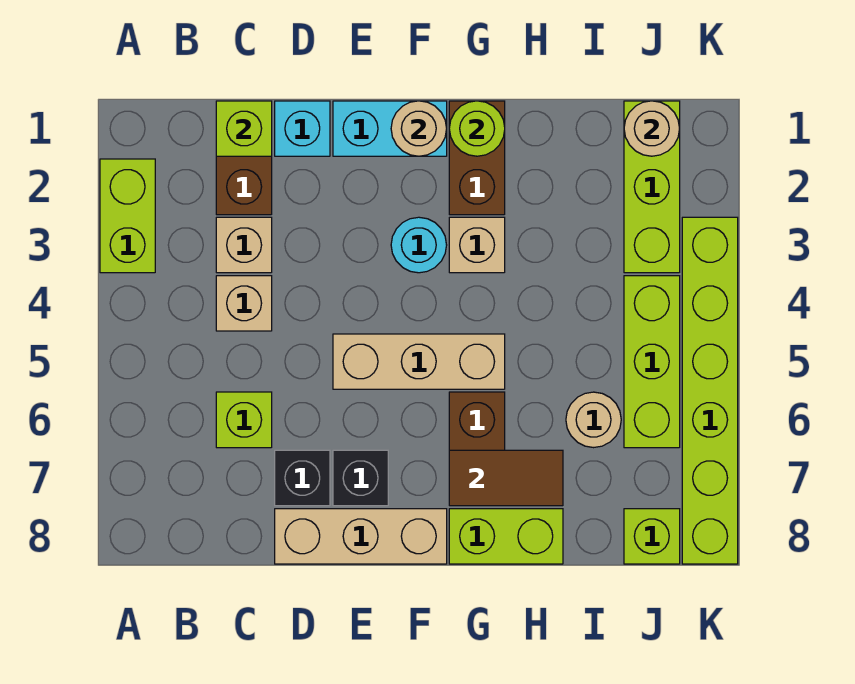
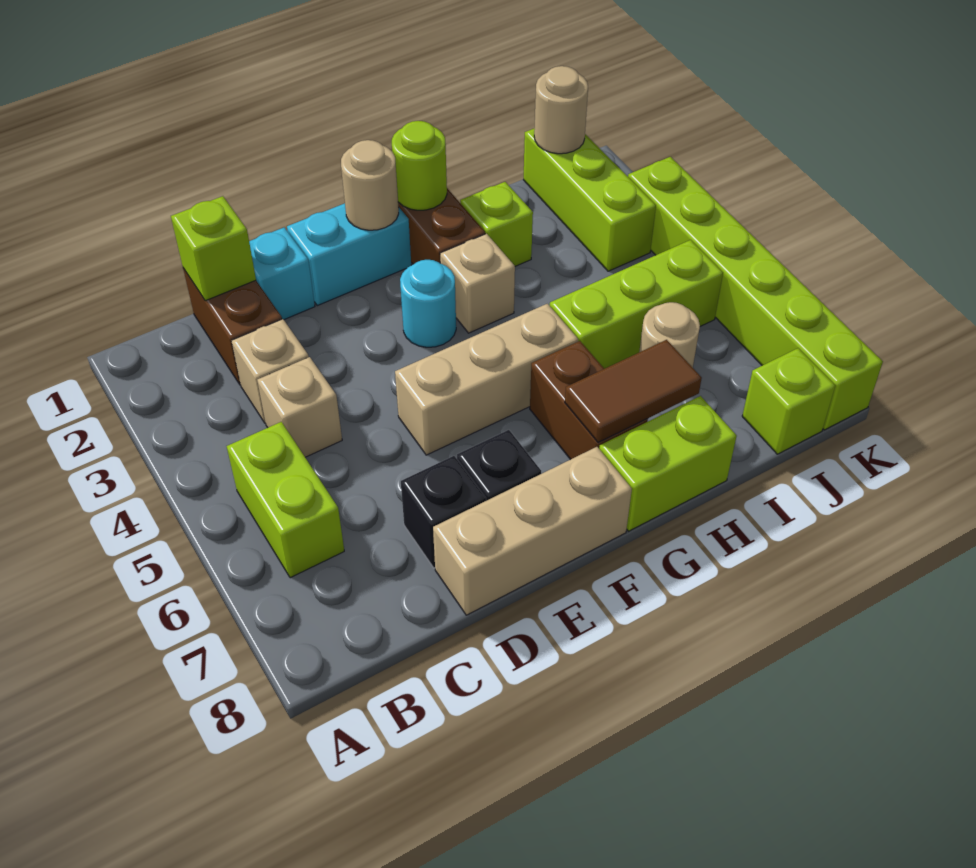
lime brick A2:A3 level 1 -> lime brick B5:B6 level 1
lime brick C6 level 1 -> lime brick H2 level 1
lime brick J4:J6 level 1 -> lime brick H5:J5 level 1

